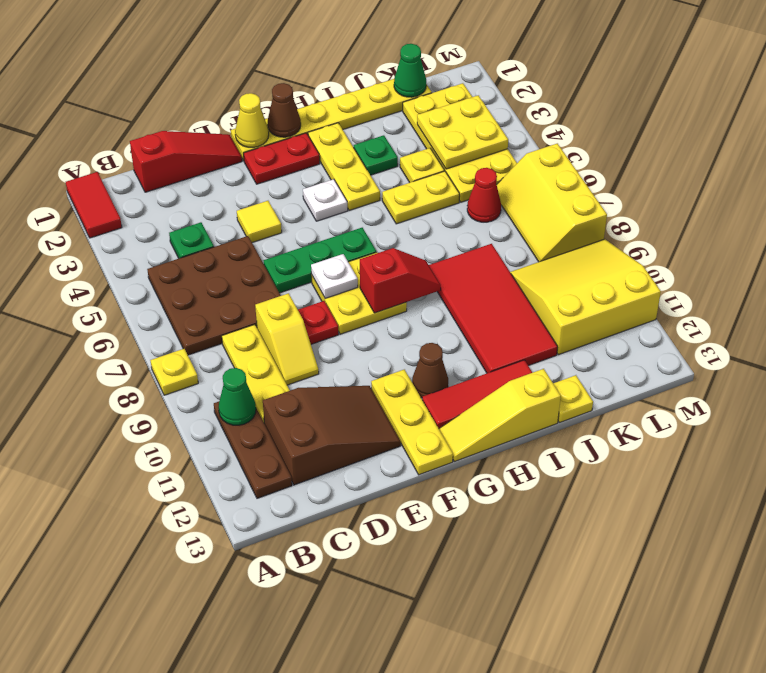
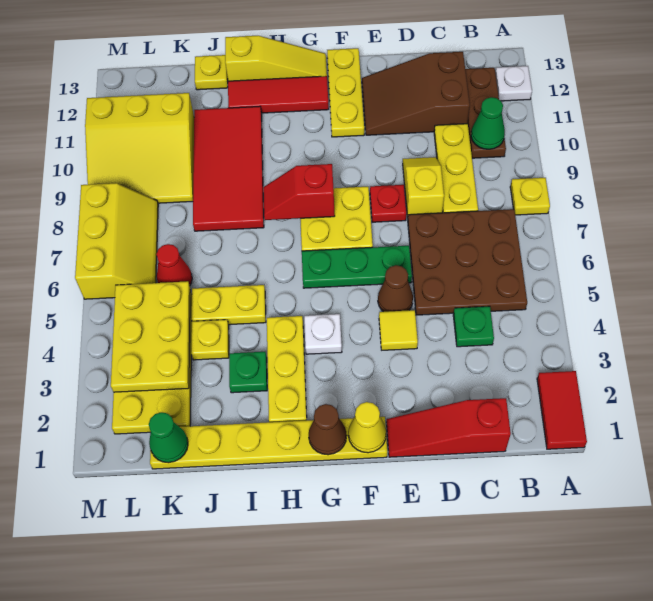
red plate F2:G2 level 1 -> none
white plate F7 level 2 -> white plate A12 level 1
brown cone G11 level 1 -> brown cone E5 level 1
yellow plate K3:L4 level 2 -> yellow plate K3:L5 level 2

